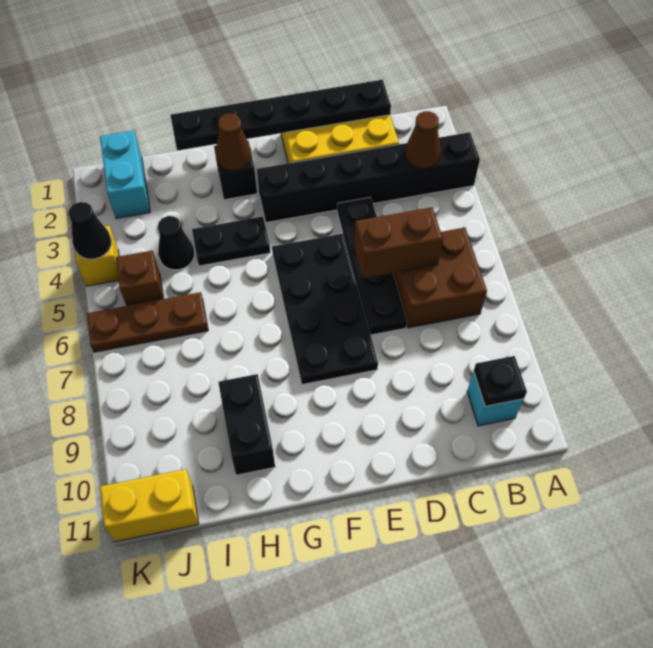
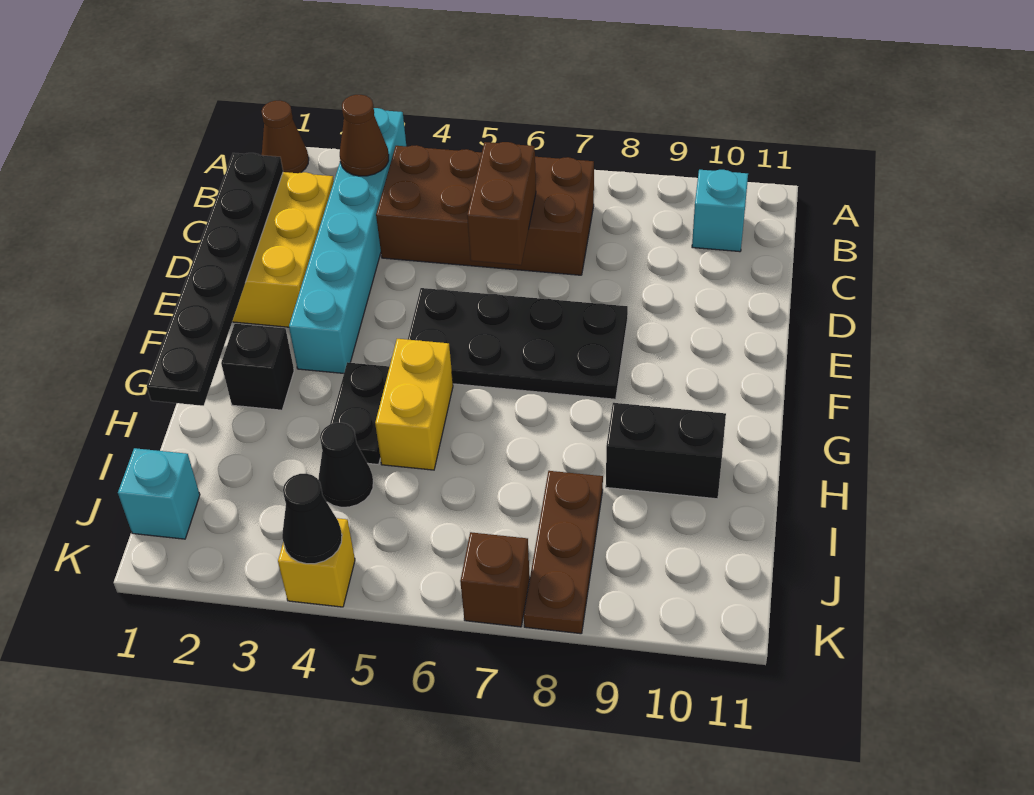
black brick A3:F3 level 1 -> cyan brick A3:F3 level 1
brown brick B6:C7 level 1 -> brown brick B4:C7 level 1
black plate B10 level 2 -> none
black plate D4:D7 level 1 -> none
brown cone G2 level 2 -> brown cone A1 level 1
brown plate I6:K6 level 1 -> brown plate I8:K8 level 1
cyan brick J1:J2 level 1 -> cyan brick J1 level 1
brown brick J5 level 1 -> brown brick K7 level 1
yellow brick J11:K11 level 1 -> yellow brick G5:H5 level 1

